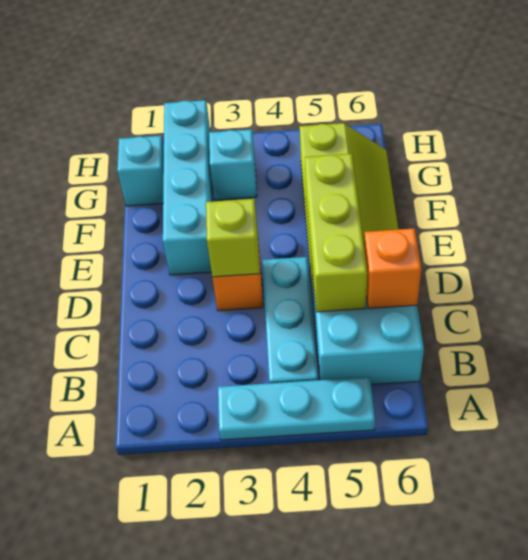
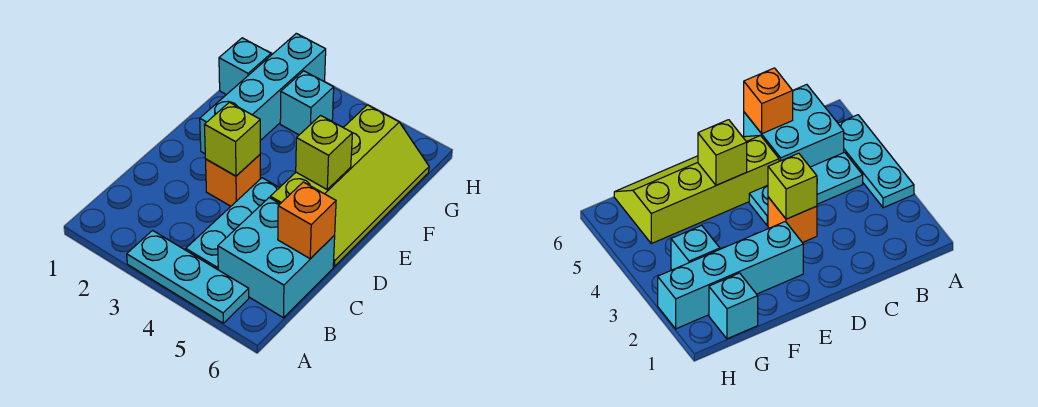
lime brick C5:E5 level 2 -> lime brick E5 level 2

